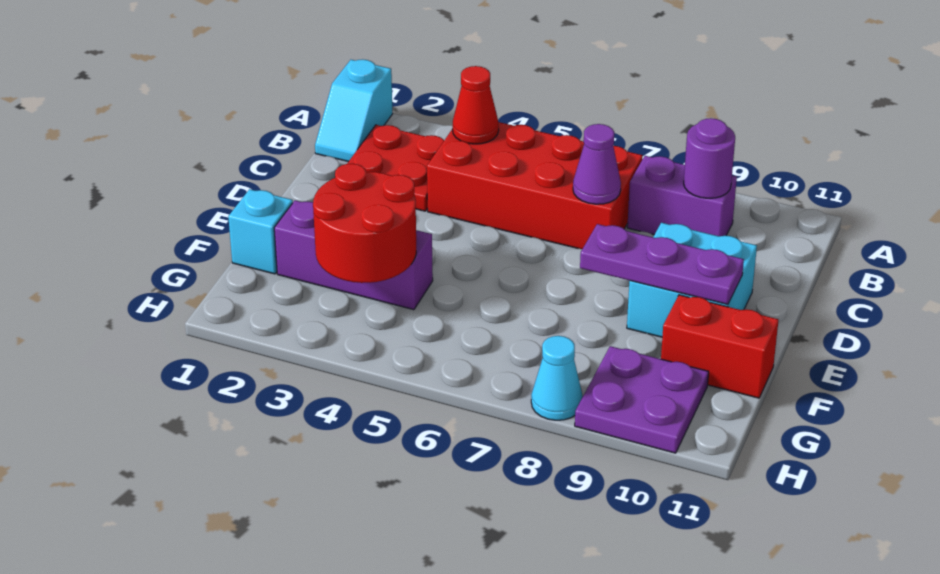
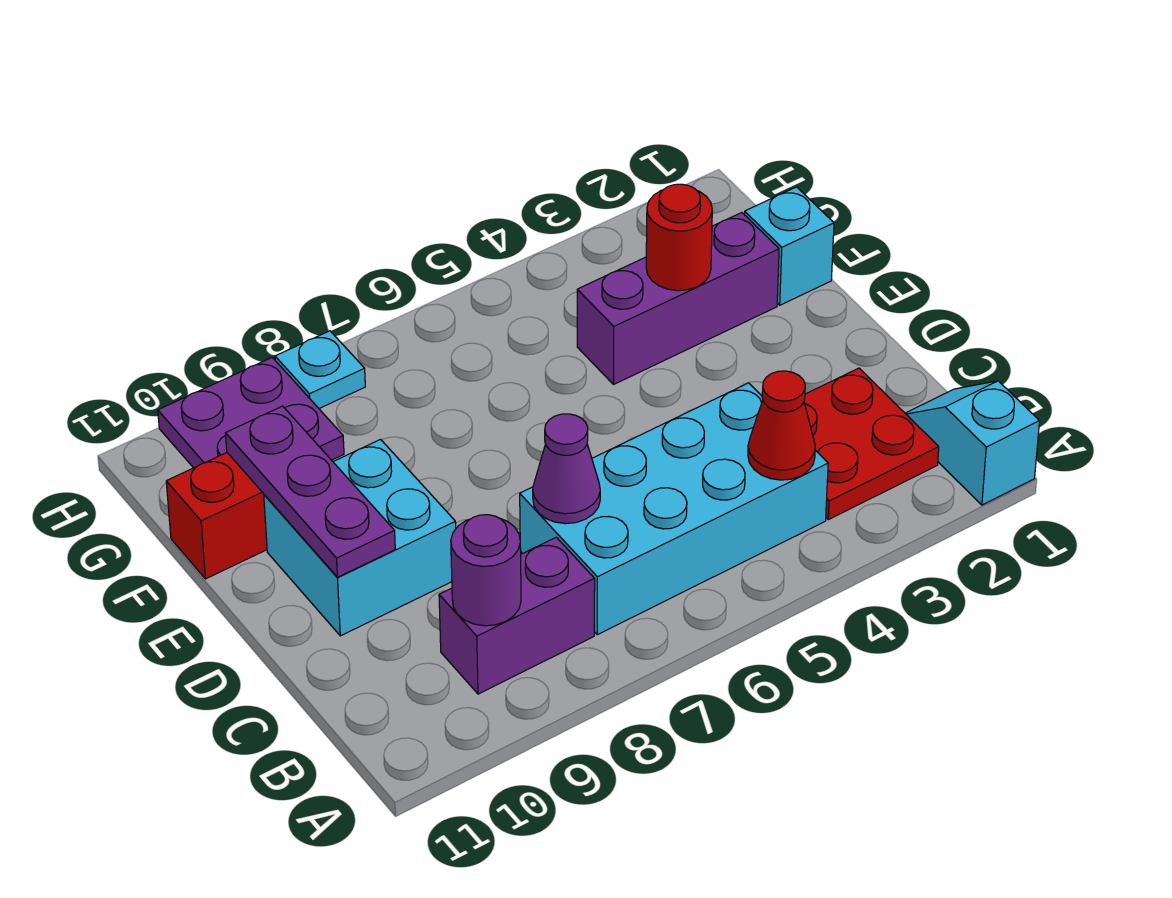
red brick B4:C7 level 1 -> cyan brick B4:C7 level 1
purple plate E8:E10 level 2 -> purple plate D10:F10 level 2
red round brick F3:G4 level 2 -> red round brick F3 level 2
cyan cone H8 level 1 -> cyan plate H8 level 1

